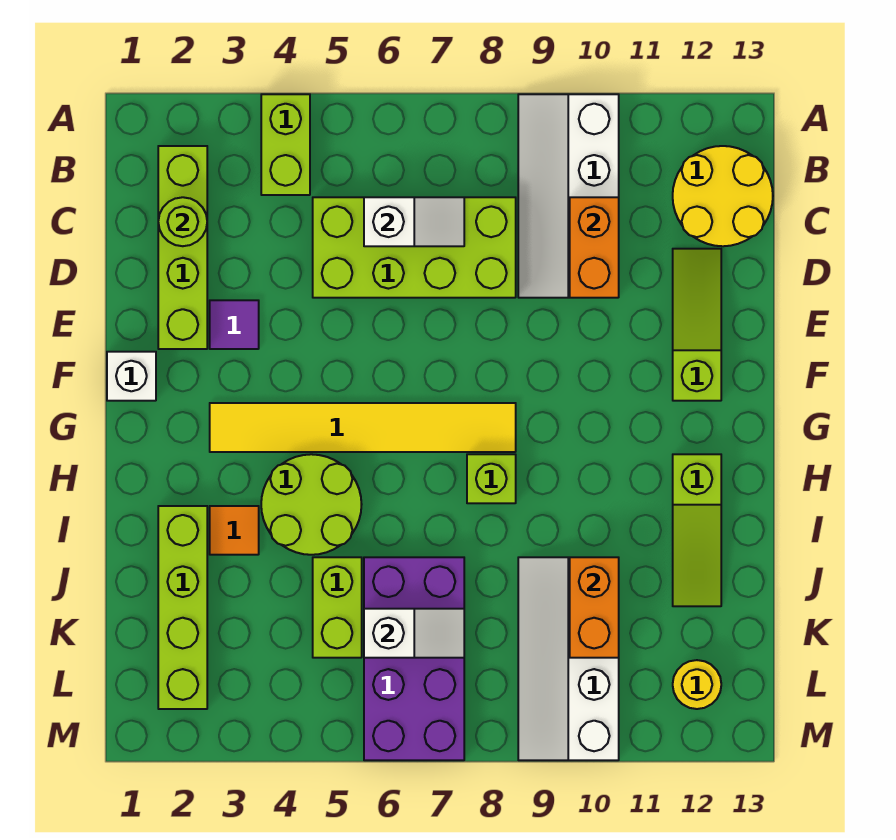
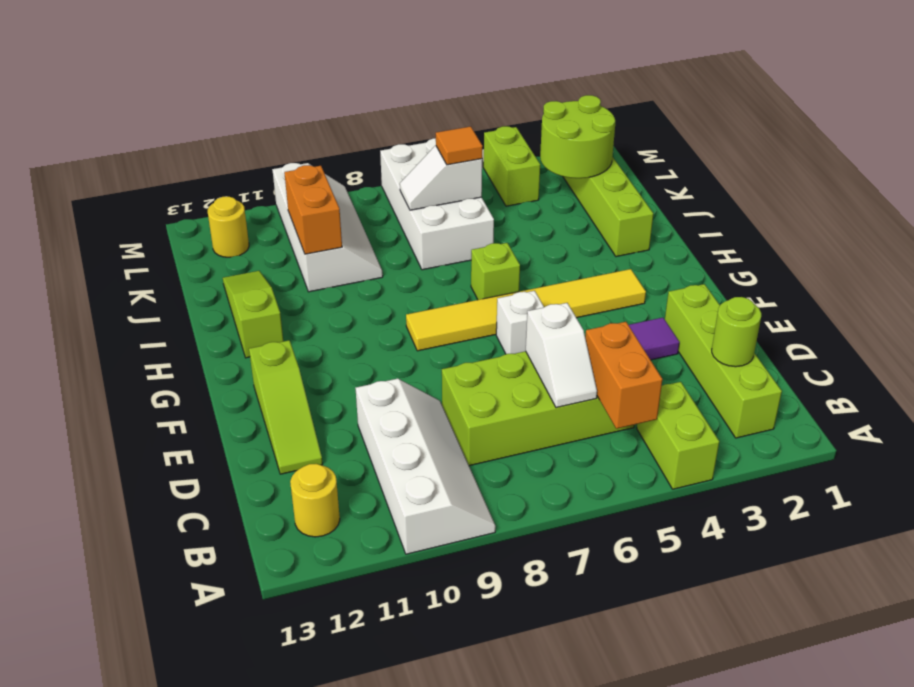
yellow round brick B12:C13 level 1 -> yellow round brick B12 level 1
white slope C6:C7 level 2 top 6 -> white slope C6:D6 level 2 top D
orange brick C10:D10 level 2 -> orange brick B5:C5 level 2
white brick F1 level 1 -> white brick F6 level 1
lime round brick H4:I5 level 1 -> lime round brick K2:L3 level 2
lime brick H8 level 1 -> lime brick H6 level 1
orange tile I3 level 1 -> orange tile K6 level 3
lime brick J5:K5 level 1 -> lime brick L4:M4 level 1
purple brick J6:M7 level 1 -> white brick J6:M7 level 1

